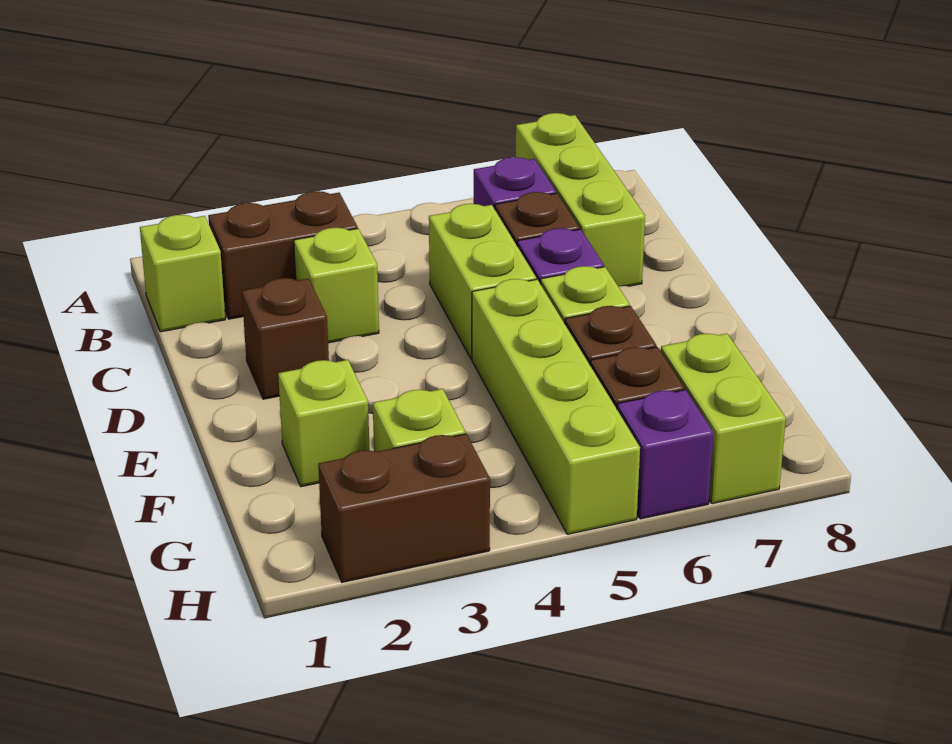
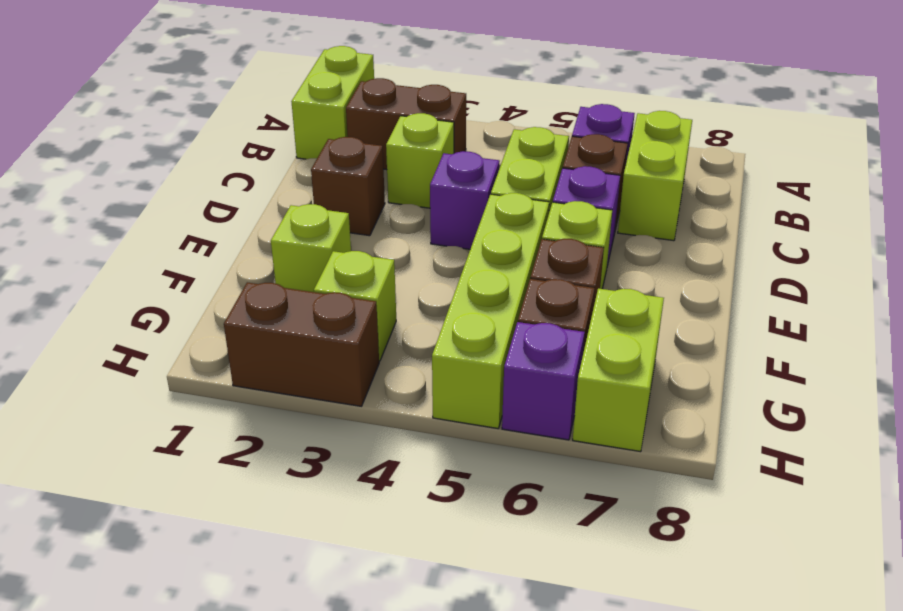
lime brick A7:C7 level 1 -> lime brick B7:C7 level 1
lime brick B1 level 1 -> lime brick A1:B1 level 1
none -> purple brick D4 level 1

